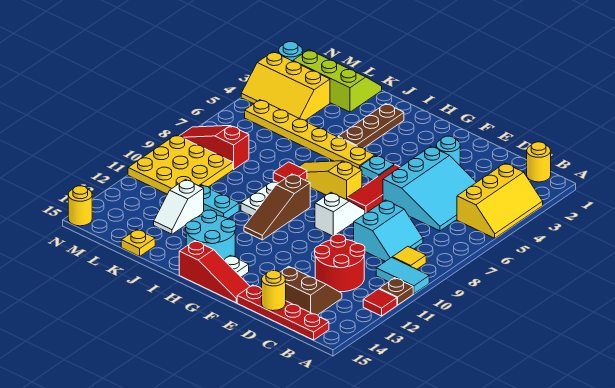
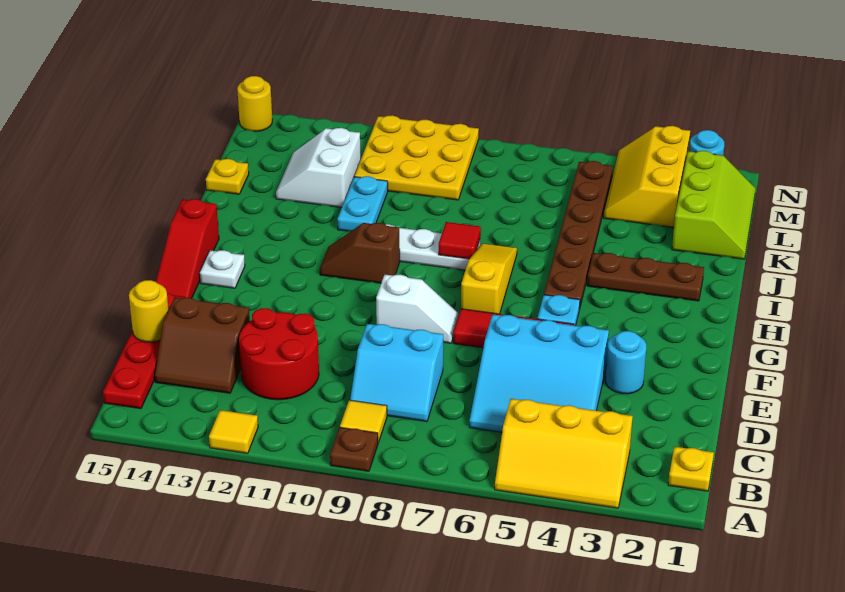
cyan tile A10:B10 level 1 -> none
brown plate A11 level 1 -> brown plate A9 level 1
red tile A12 level 1 -> yellow tile A12 level 1
yellow round brick B1 level 1 -> yellow plate B1 level 1
brown slope C13:D14 level 1 top 14 -> brown slope C13:D14 level 1 top D
yellow plate H5:M5 level 1 -> brown plate H5:M5 level 1
brown slope H9:H11 level 1 top 9 -> brown slope H10:H11 level 1 top 10
cyan round brick H13:I14 level 1 -> none
white slope K12:K13 level 1 top 12 -> white slope K12:L13 level 1 top 12
red slope L8:N8 level 1 top L -> none

